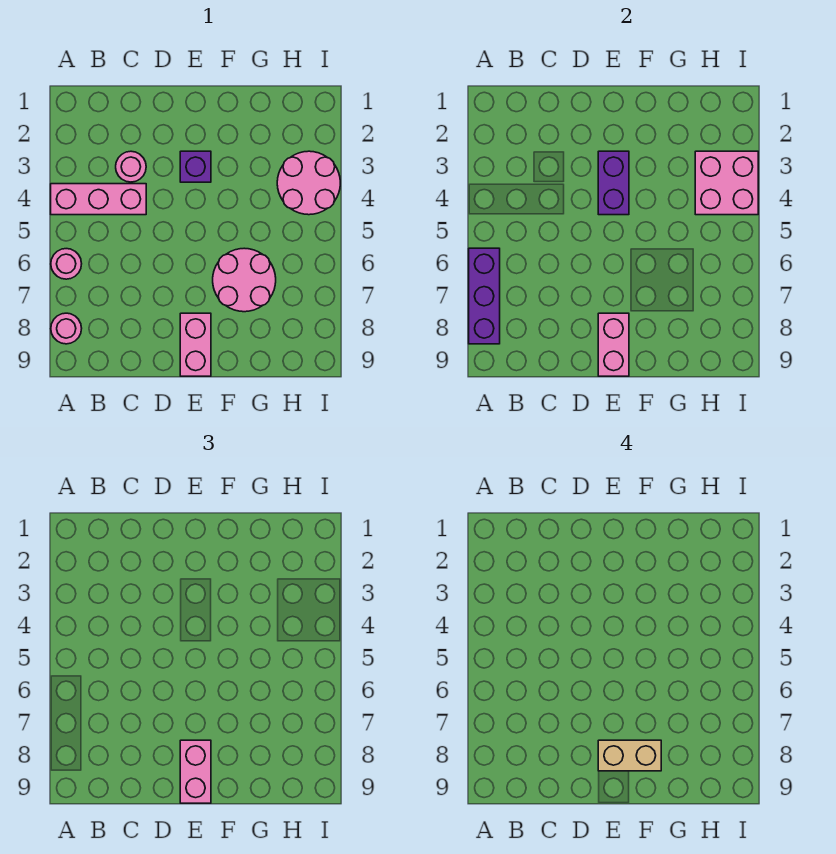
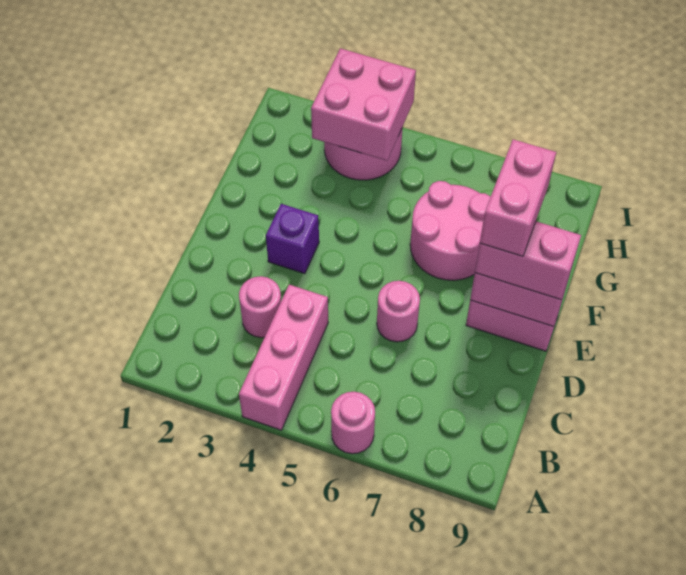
purple brick A6:A8 level 2 -> none
pink round brick A8 level 1 -> pink round brick D6 level 1
purple brick E3:E4 level 2 -> none
tan brick E8:F8 level 4 -> pink brick E8:F8 level 4

